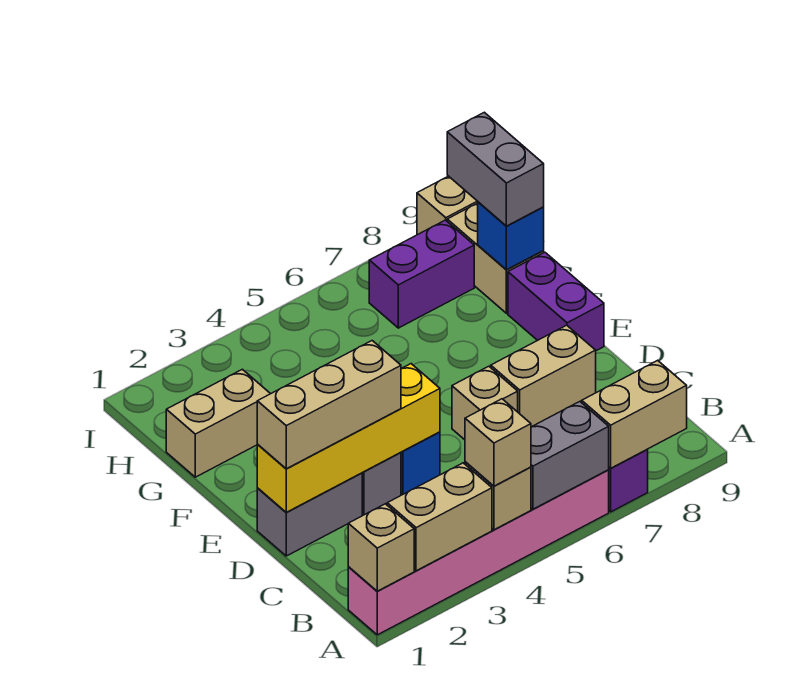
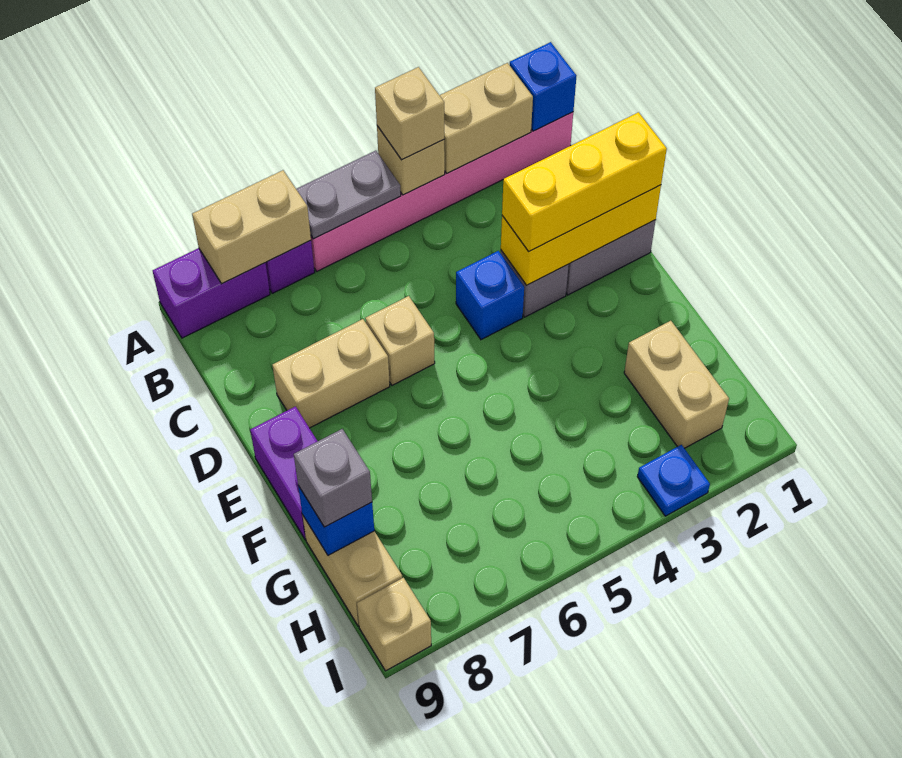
tan brick A1 level 2 -> blue brick A1 level 2
grey brick A5:A6 level 2 -> grey plate A5:A6 level 2
yellow brick D1:D4 level 2 -> yellow brick D1:D3 level 2
tan brick D1:D3 level 3 -> yellow brick D1:D3 level 3
tan brick G1:G2 level 1 -> tan brick G2:H2 level 1
grey brick G9:H9 level 3 -> grey brick G9 level 3
purple brick H7:H8 level 1 -> purple brick A8:A9 level 1
none -> blue plate I3 level 1

